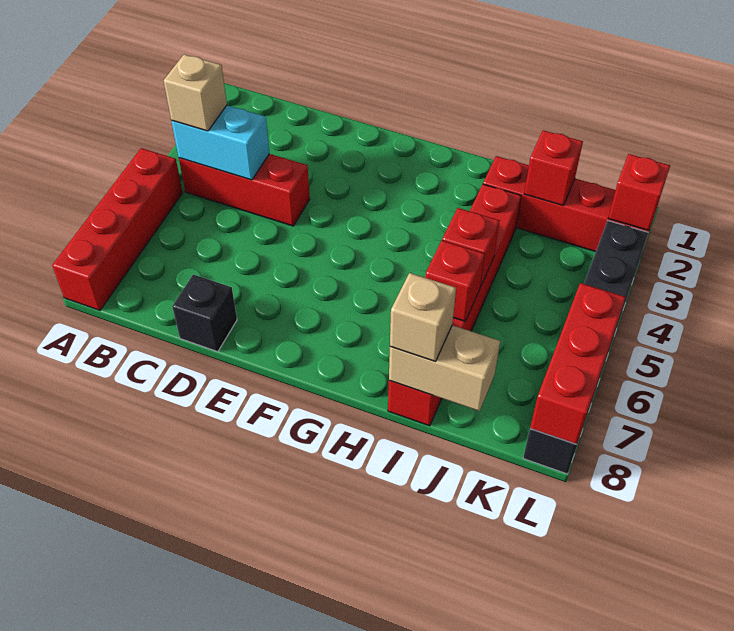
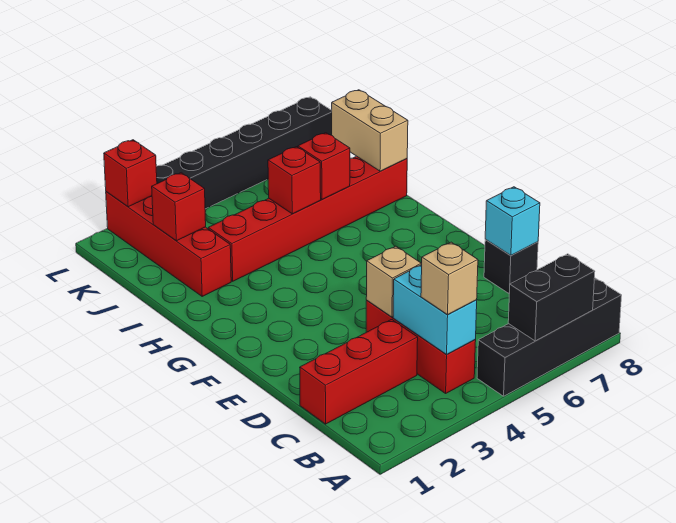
red brick A5:A8 level 1 -> black brick A5:A8 level 1
none -> black brick A6:A7 level 2
none -> cyan brick D8 level 2
tan brick I8 level 3 -> tan brick D4 level 2
red brick L6:L8 level 2 -> red brick C1:C3 level 1

